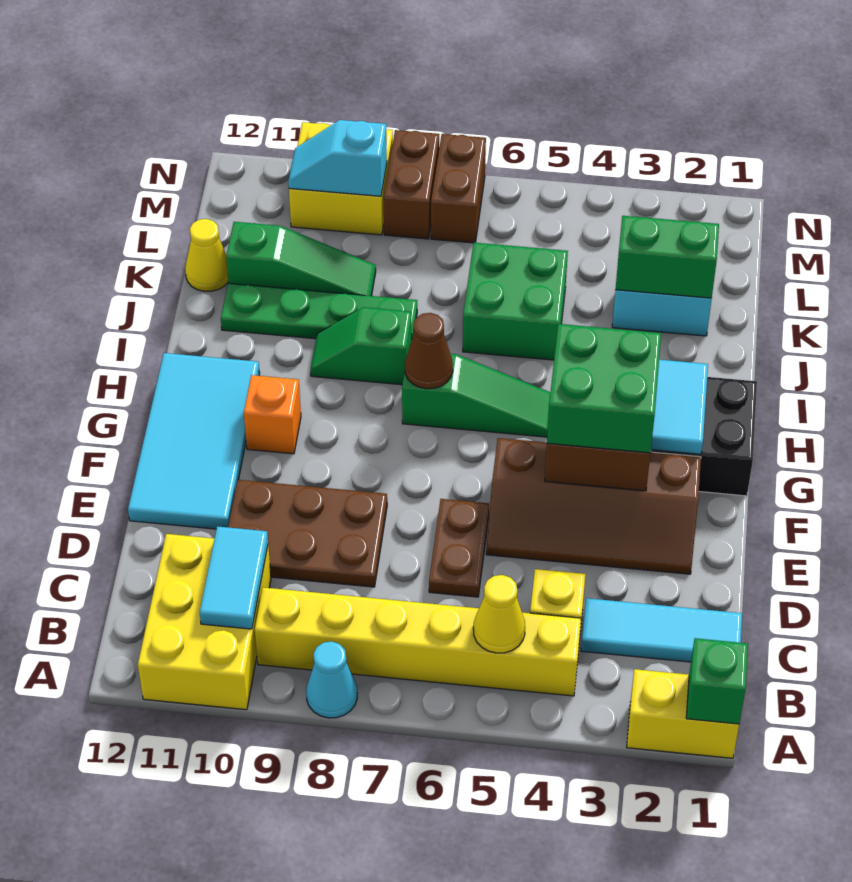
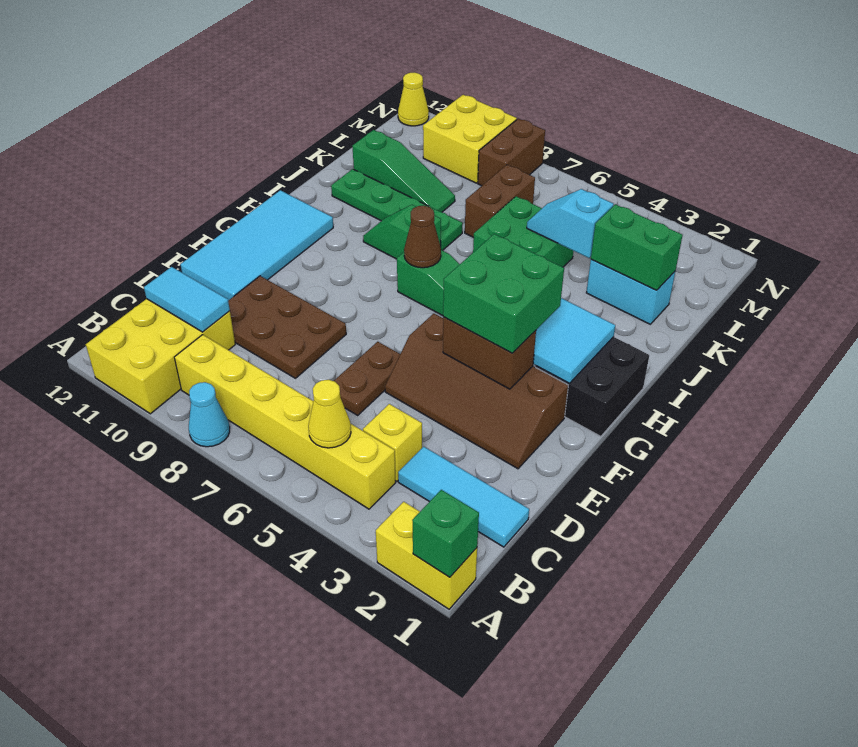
cyan tile B10:C10 level 2 -> cyan tile C10:C11 level 2
orange brick G10 level 1 -> none
yellow cone K12 level 1 -> yellow cone N12 level 1
brown brick M7:N7 level 1 -> brown brick K7:L7 level 1
cyan slope M9:M10 level 2 top 9 -> cyan slope K4:K5 level 2 top 4

